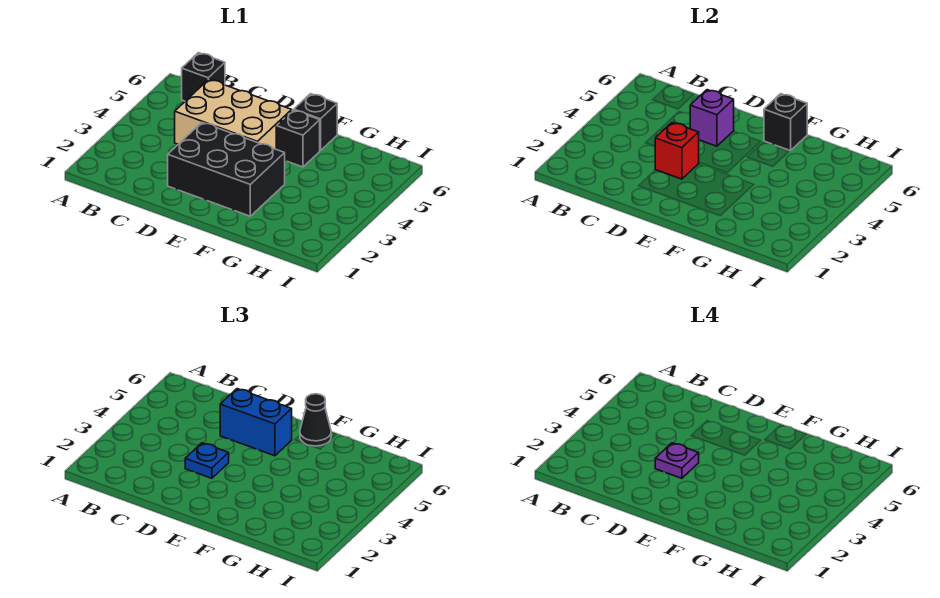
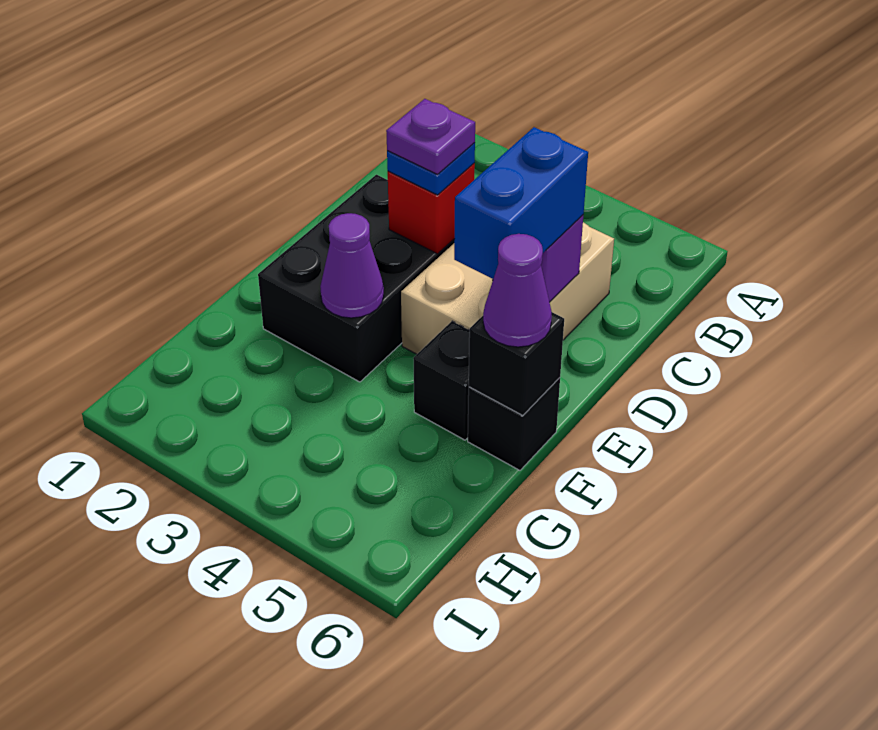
black brick B6 level 1 -> none
none -> purple cone F3 level 2
black cone F6 level 3 -> purple cone F6 level 3

